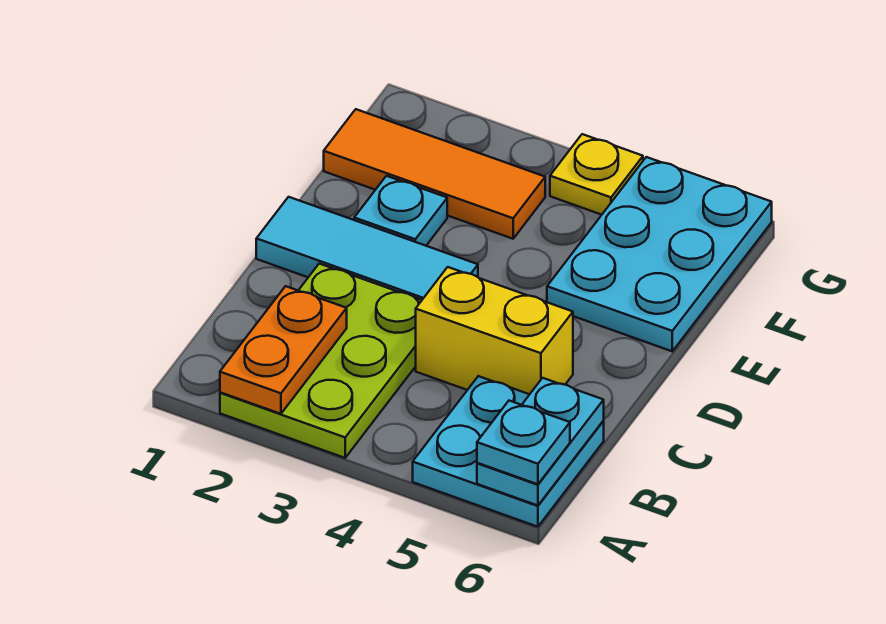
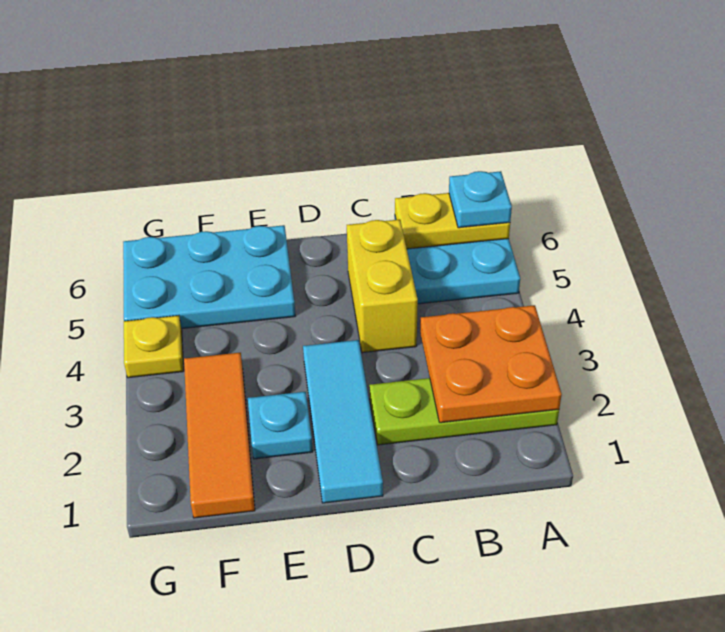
lime plate A2:C3 level 1 -> lime plate A2:C2 level 1
orange plate A2:B2 level 2 -> orange plate A2:B3 level 2
cyan plate A6:B6 level 2 -> yellow plate A6:B6 level 2

